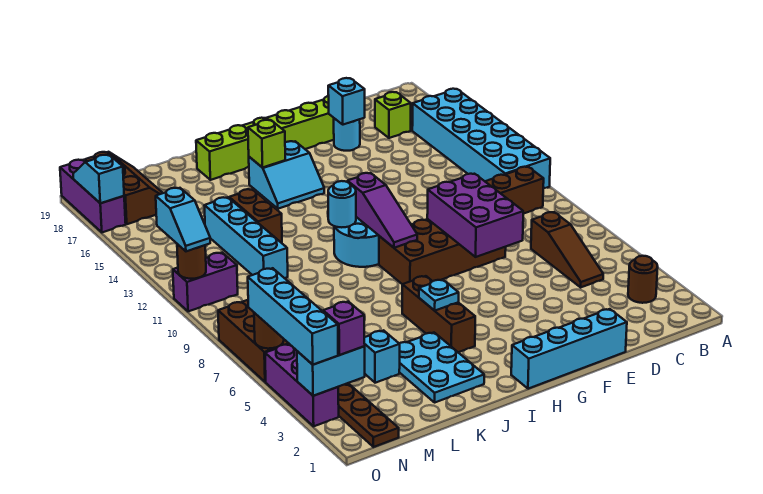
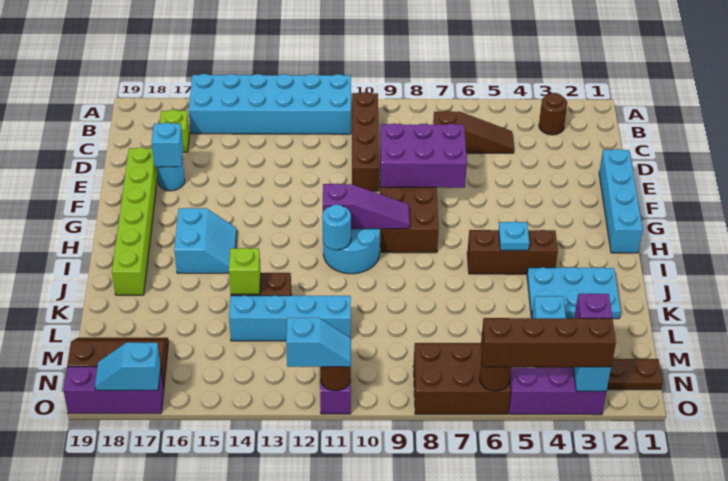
lime brick I16 level 2 -> lime brick K14 level 2
cyan brick O3:O6 level 3 -> brown brick O3:O6 level 3

